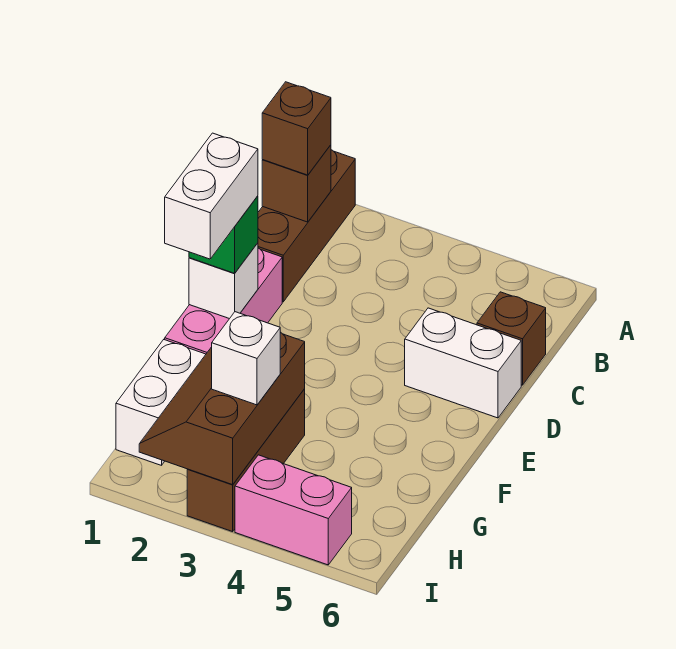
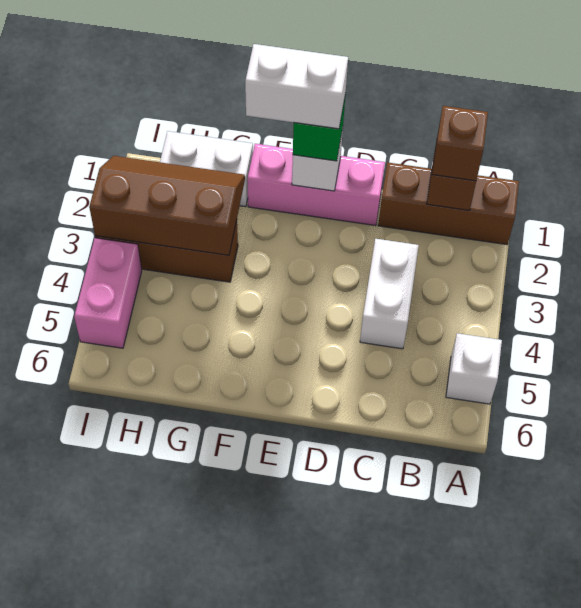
brown brick C6 level 1 -> none
white brick D5:D6 level 1 -> white brick C3:C4 level 1
white brick H3 level 3 -> white brick A5 level 1

